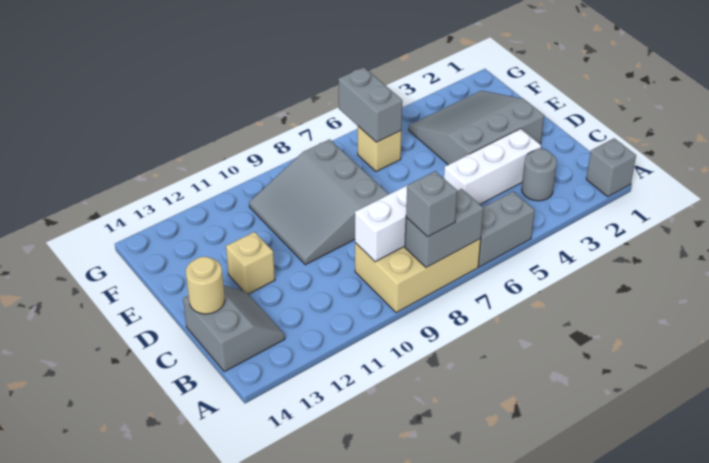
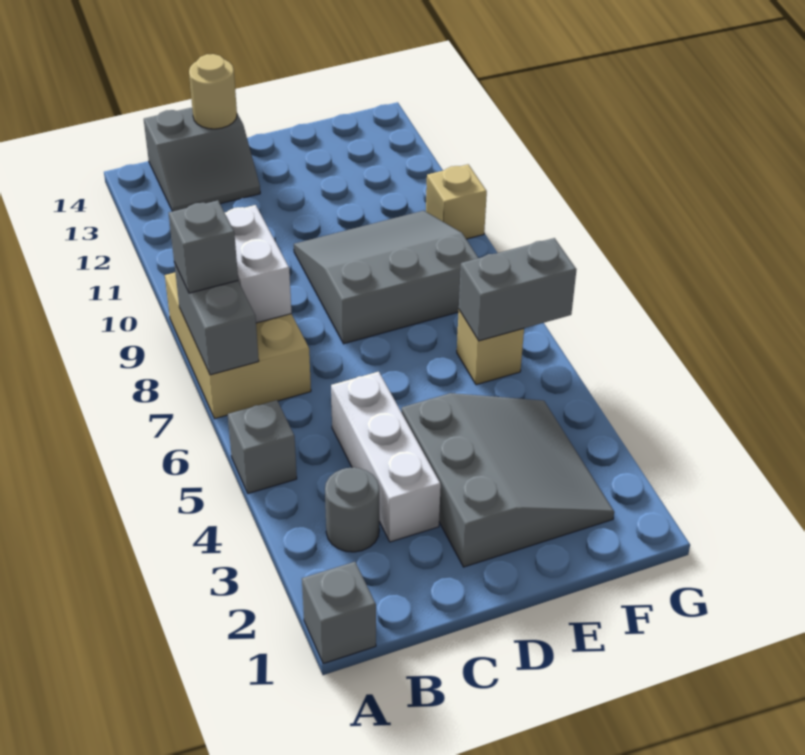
grey brick A5:A6 level 1 -> grey brick A5 level 1
tan brick D12 level 1 -> tan brick G10 level 1

